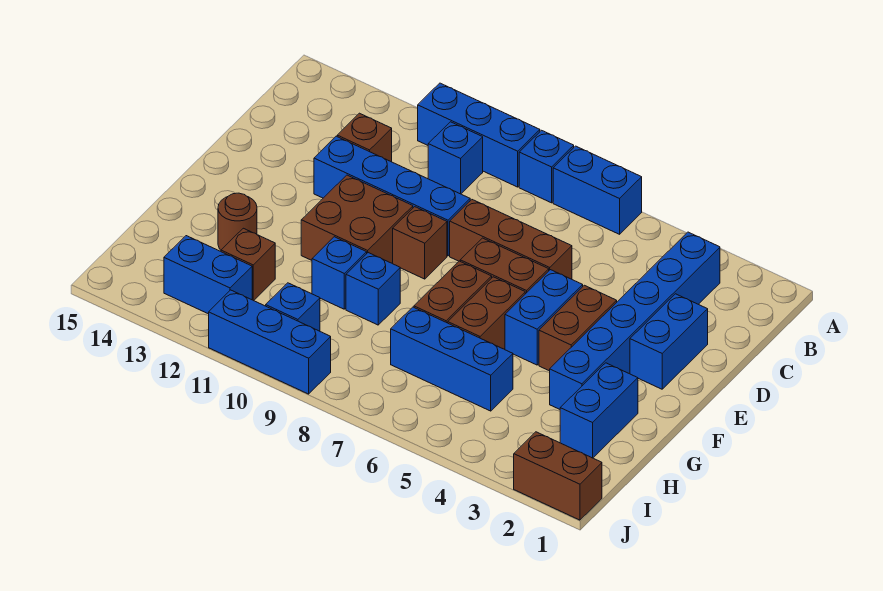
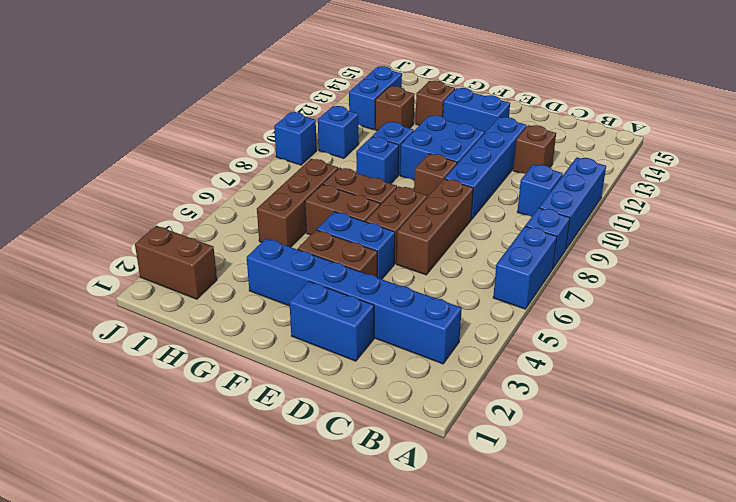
brown brick E10:F11 level 1 -> blue brick E10:F11 level 1
blue brick G2:H2 level 1 -> blue brick E13:F13 level 1
brown round brick G13 level 1 -> brown brick G13 level 1
blue brick H5:H7 level 1 -> brown brick H5:H7 level 1
brown brick J1:J2 level 1 -> brown brick I2:J2 level 1
blue brick J9:J11 level 1 -> blue brick J9 level 1

